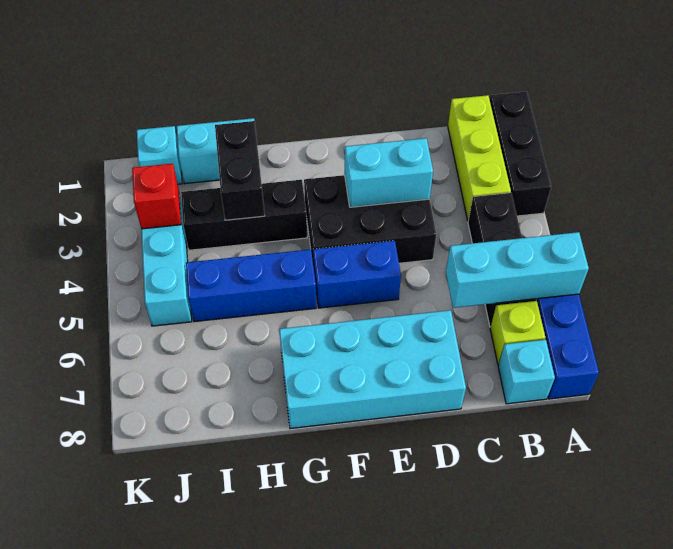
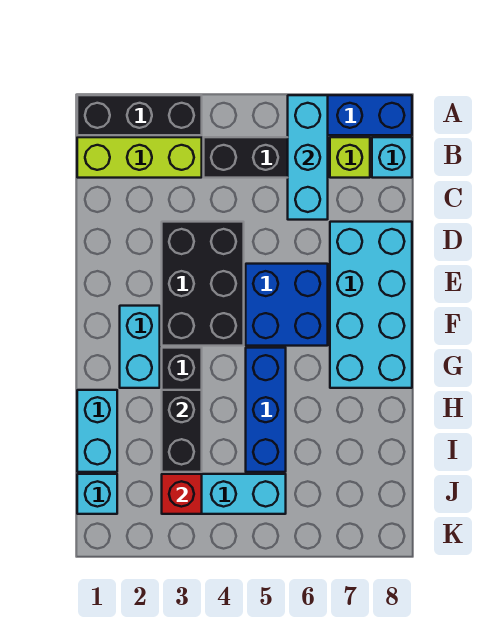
cyan brick D3:E3 level 2 -> cyan brick F2:G2 level 1
blue brick E5:F5 level 1 -> blue brick E5:F6 level 1
black brick H2:H3 level 2 -> black brick H3:I3 level 2

